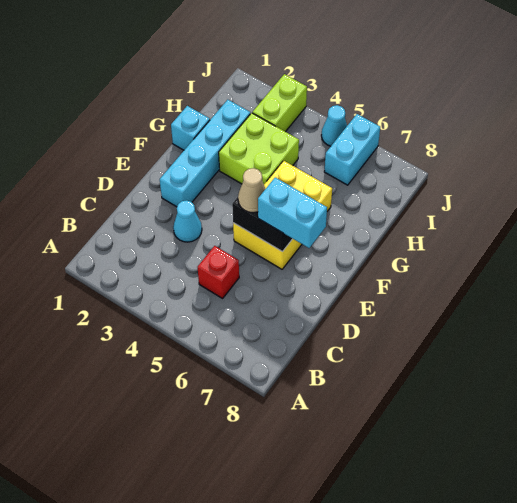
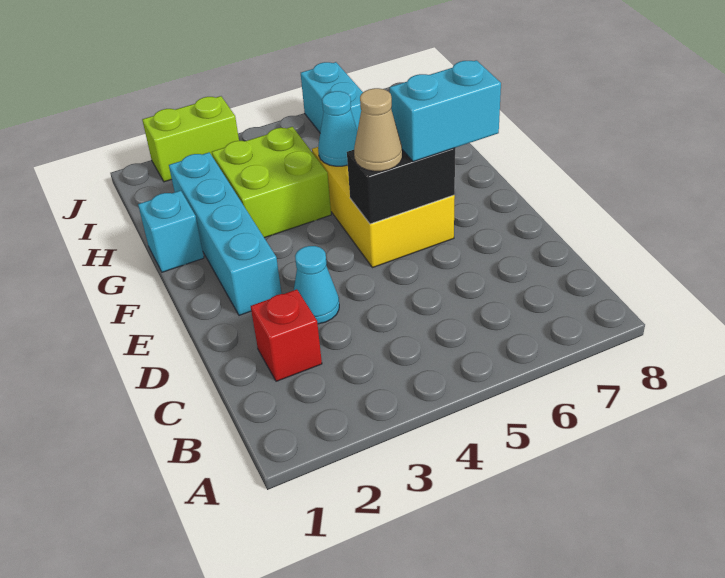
red brick C5 level 1 -> red brick C2 level 1
lime brick I3:J3 level 1 -> lime brick J2:J3 level 1
cyan cone J5 level 1 -> cyan cone G5 level 2

